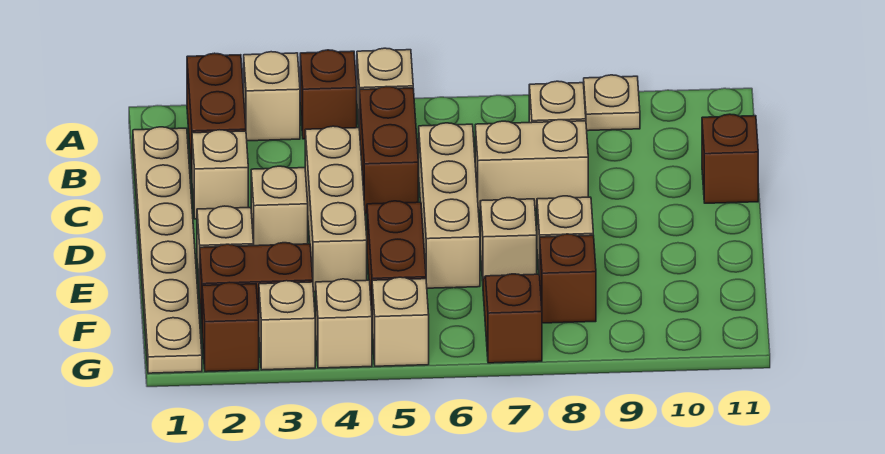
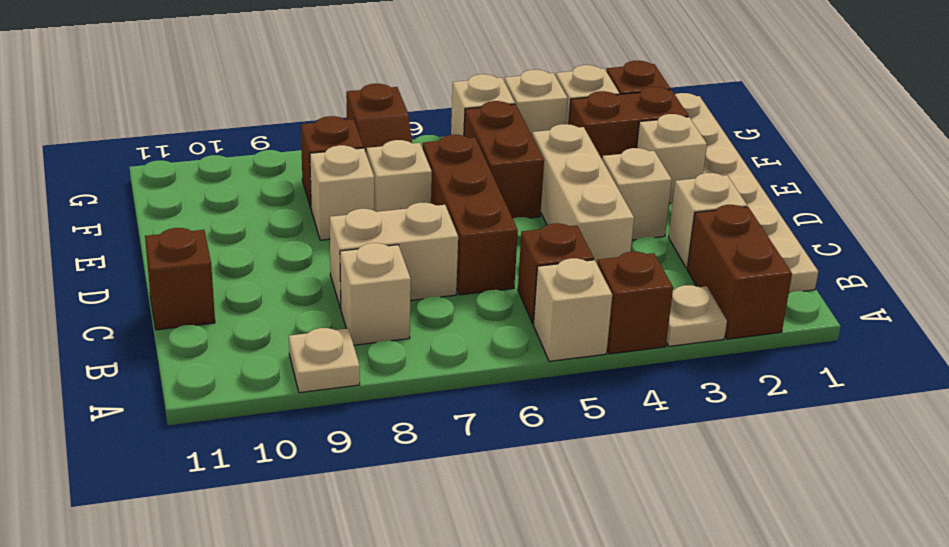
tan brick A3 level 1 -> tan plate A3 level 1
brown brick B5:C5 level 1 -> brown brick B5 level 1
tan brick C6:E6 level 1 -> brown brick C6:E6 level 1

